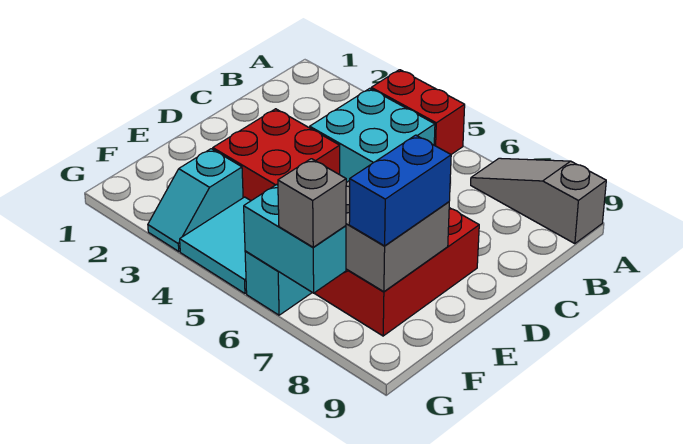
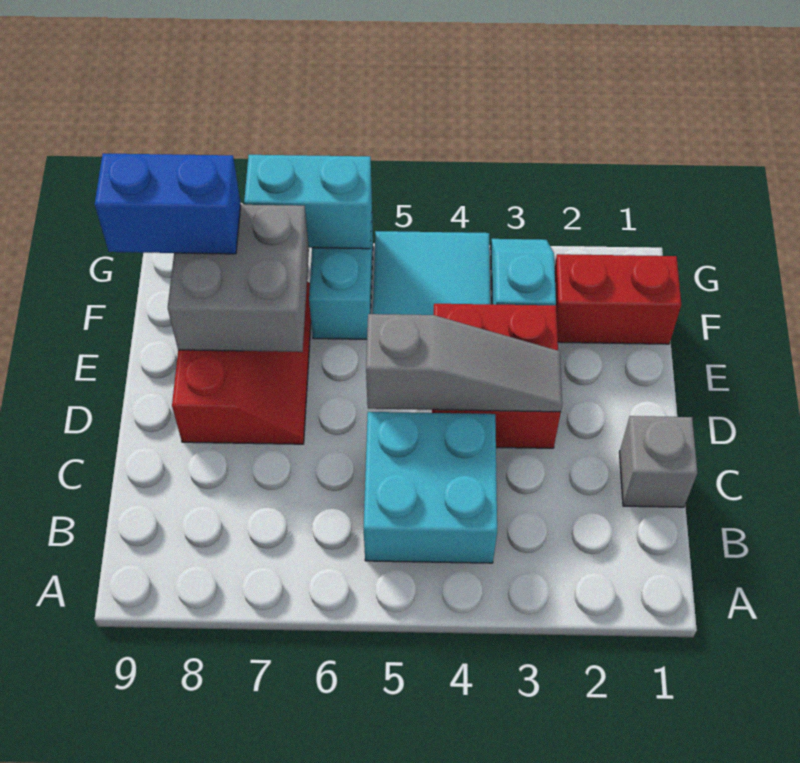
red brick A4:A5 level 1 -> red brick F1:F2 level 1
grey slope A7:A9 level 1 top 9 -> grey slope D3:D5 level 2 top 5
blue brick E8:F8 level 3 -> blue brick F8:F9 level 3
grey brick G7 level 3 -> grey brick C1 level 1

